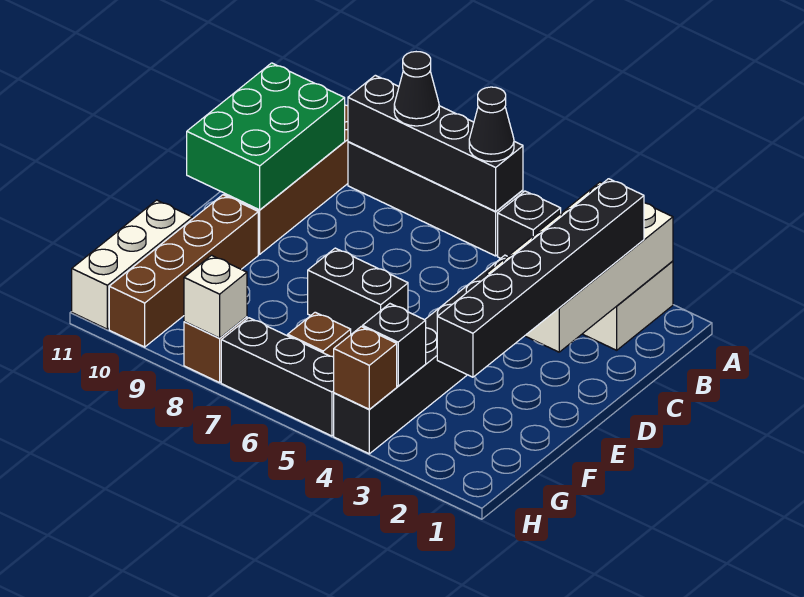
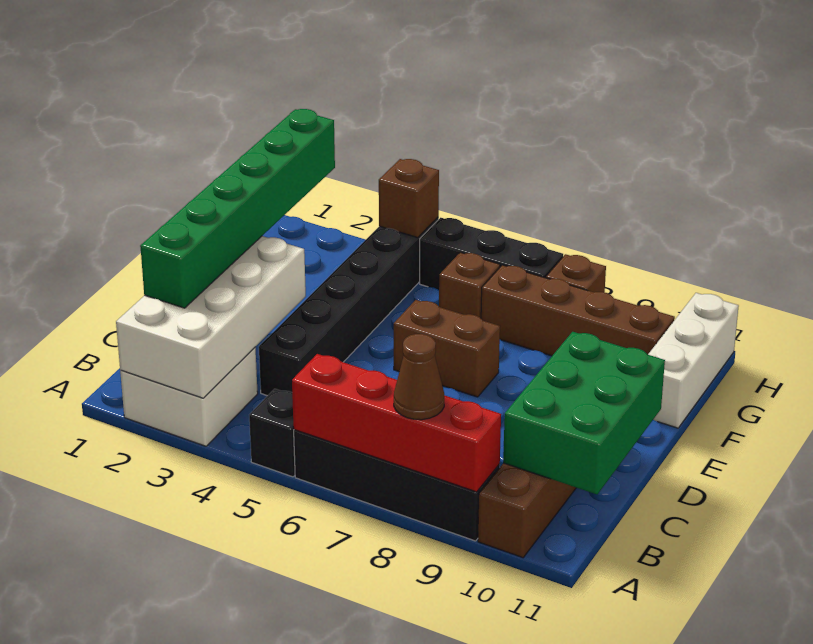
black brick A6:A9 level 2 -> red brick A6:A9 level 2
black cone A6 level 3 -> none
black cone A8 level 3 -> brown cone A8 level 3
black brick B2:G2 level 3 -> green brick B2:G2 level 3
black brick E6:E7 level 1 -> brown brick E6:E7 level 1
brown brick E10:H10 level 1 -> brown brick G7:G10 level 1
black brick G4 level 2 -> none
white brick H8 level 2 -> none

